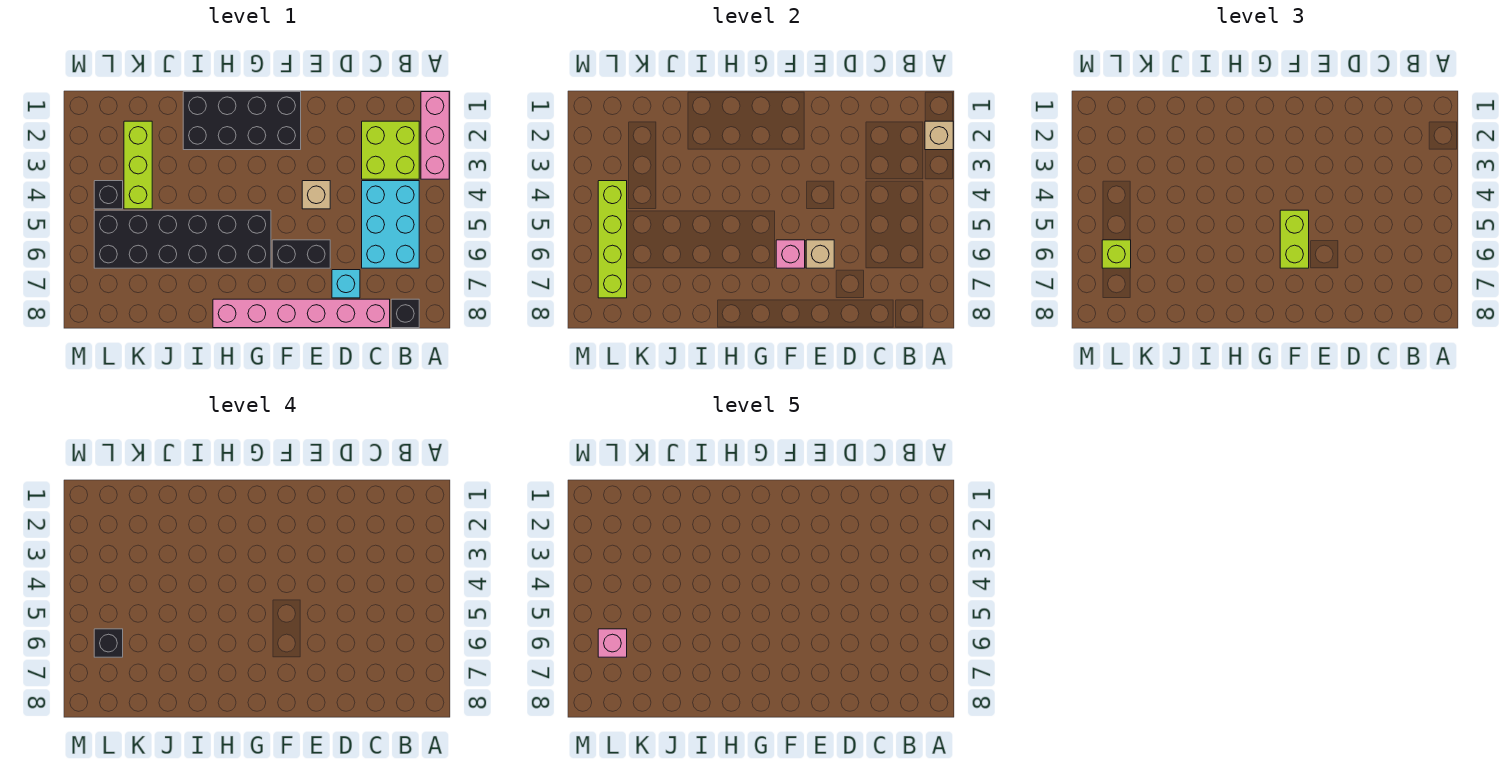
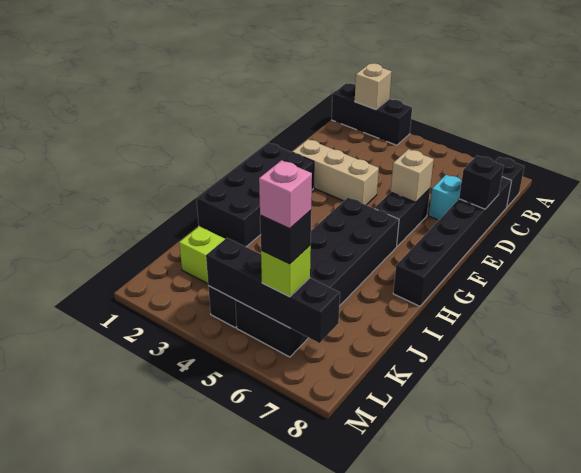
pink brick A1:A3 level 1 -> black brick A1:A3 level 1
lime brick B2:C3 level 1 -> none
cyan brick B4:C6 level 1 -> none
pink brick C8:H8 level 1 -> black brick C8:H8 level 1
none -> black brick D8 level 2
tan brick E4 level 1 -> tan brick E2:E4 level 1
lime brick F5:F6 level 3 -> none
pink brick F6 level 2 -> none
lime brick L4:L7 level 2 -> black brick L4:L7 level 2

